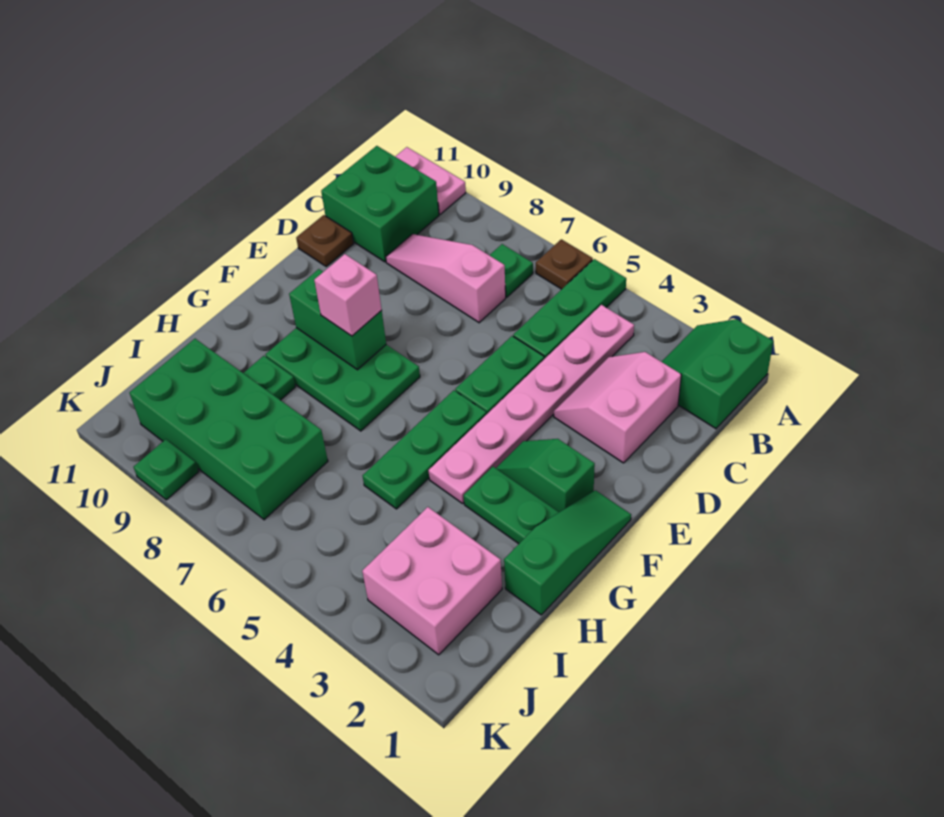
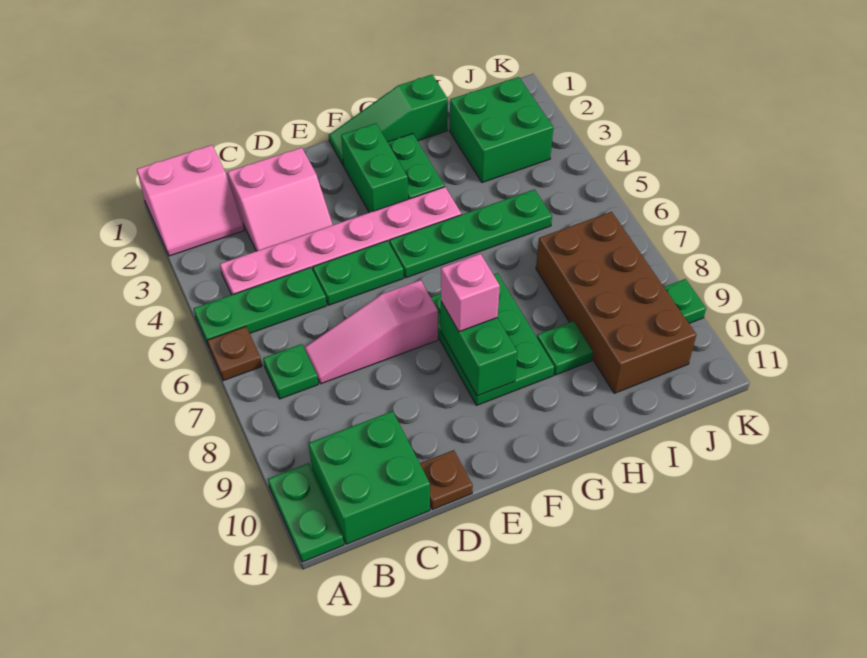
green slope A1:B2 level 1 top 1 -> pink slope A1:B2 level 1 top 1
pink plate A10:A11 level 1 -> green plate A10:A11 level 1
pink slope C7:C9 level 1 top 7 -> pink slope C7:E7 level 1 top E
green slope F2:F3 level 1 top 2 -> green brick F2:F3 level 1
green plate F5:H5 level 1 -> green plate F5:I5 level 1
pink brick I2:J3 level 1 -> green brick I2:J3 level 1
green brick I7:J10 level 1 -> brown brick I7:J10 level 1

